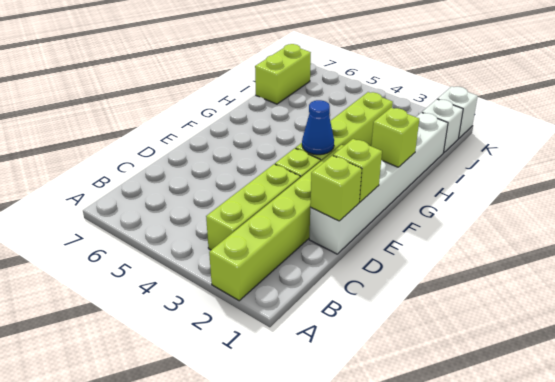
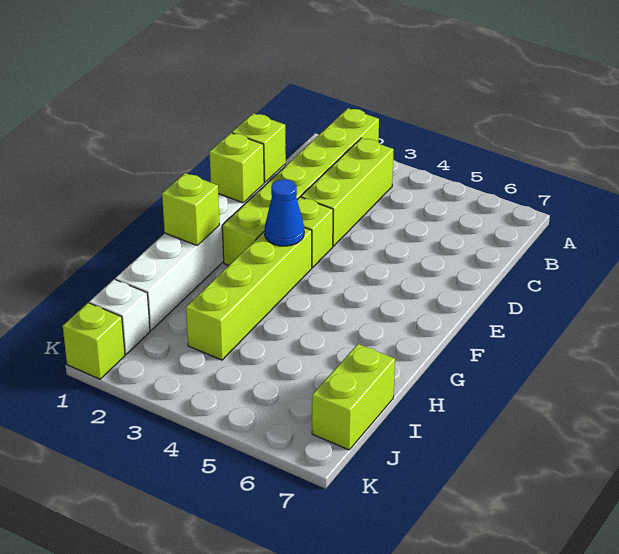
white brick K1 level 1 -> lime brick K1 level 1

